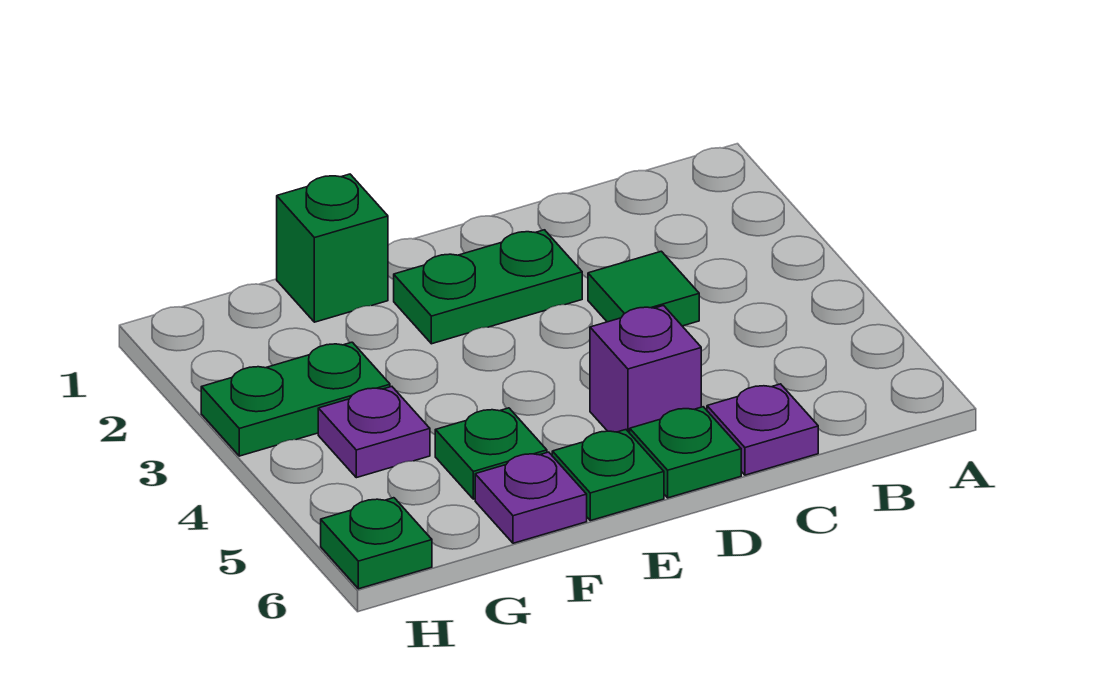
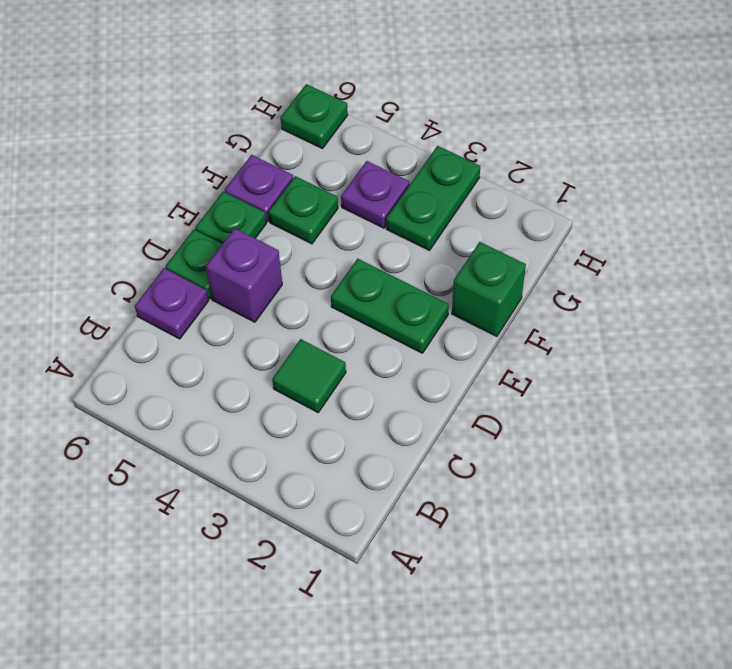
green plate D2:E2 level 1 -> green plate E2:E3 level 1

